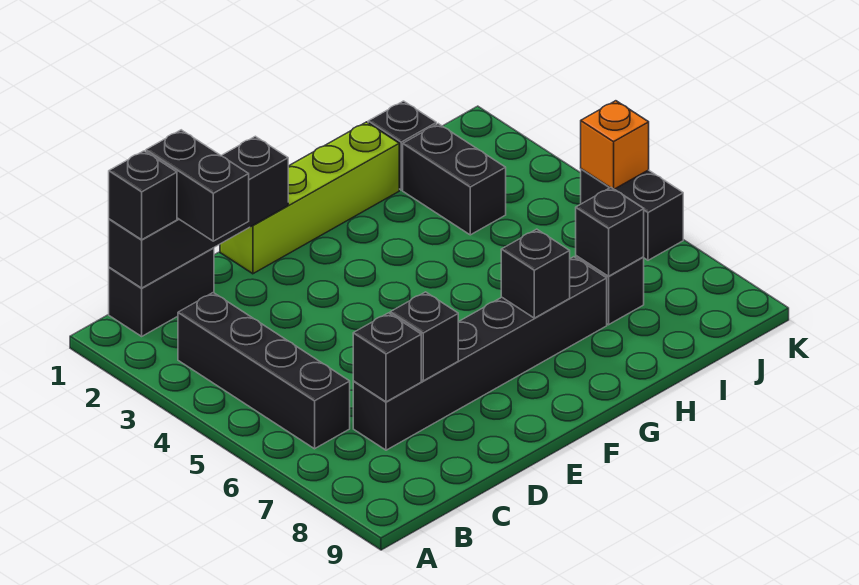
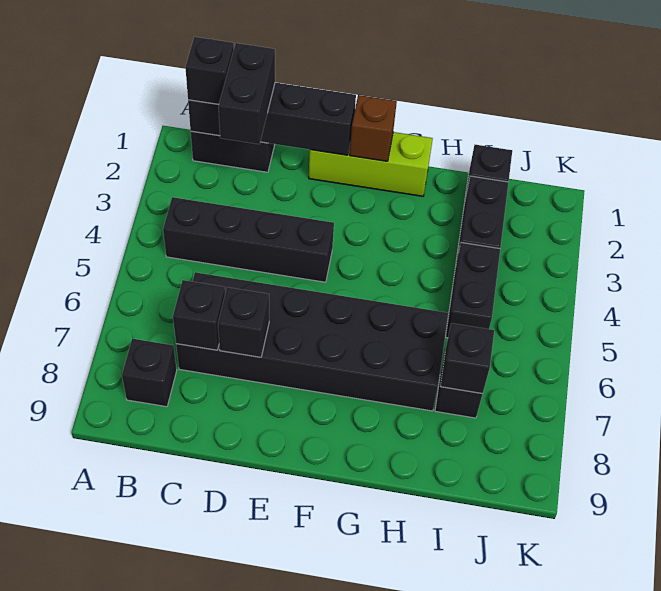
black brick B3:B6 level 1 -> black brick B4:E4 level 1
black brick C7:H7 level 1 -> black brick C6:H7 level 1
lime brick E1:H1 level 1 -> lime brick E1:G1 level 1
none -> brown brick F1 level 2
black brick G7 level 2 -> black brick B8 level 1
black brick K5:K6 level 1 -> black brick I4:I5 level 1
orange brick K5 level 2 -> none

